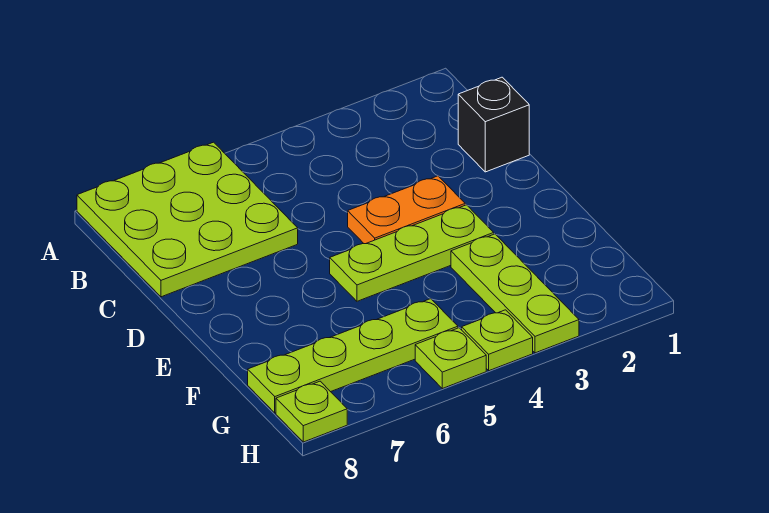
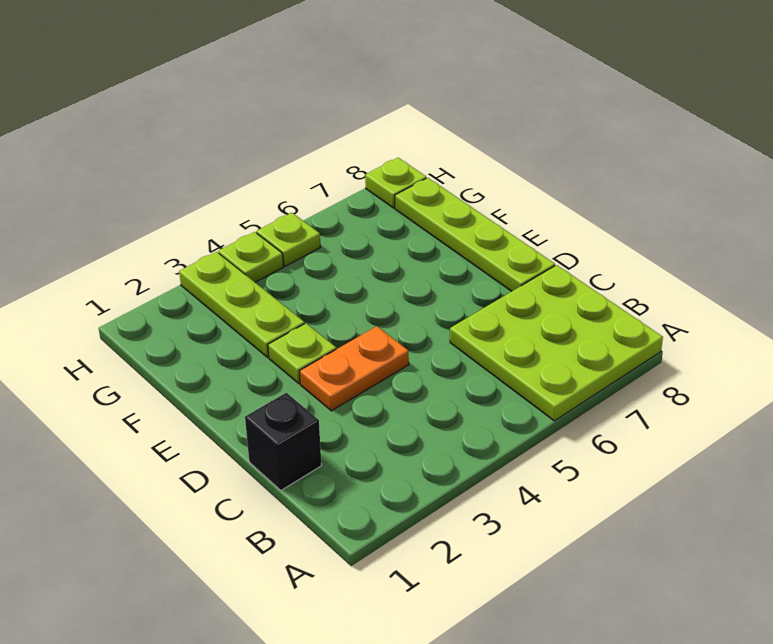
lime plate E3:E5 level 1 -> lime plate E3 level 1
lime plate G5:G8 level 1 -> lime plate D8:G8 level 1

